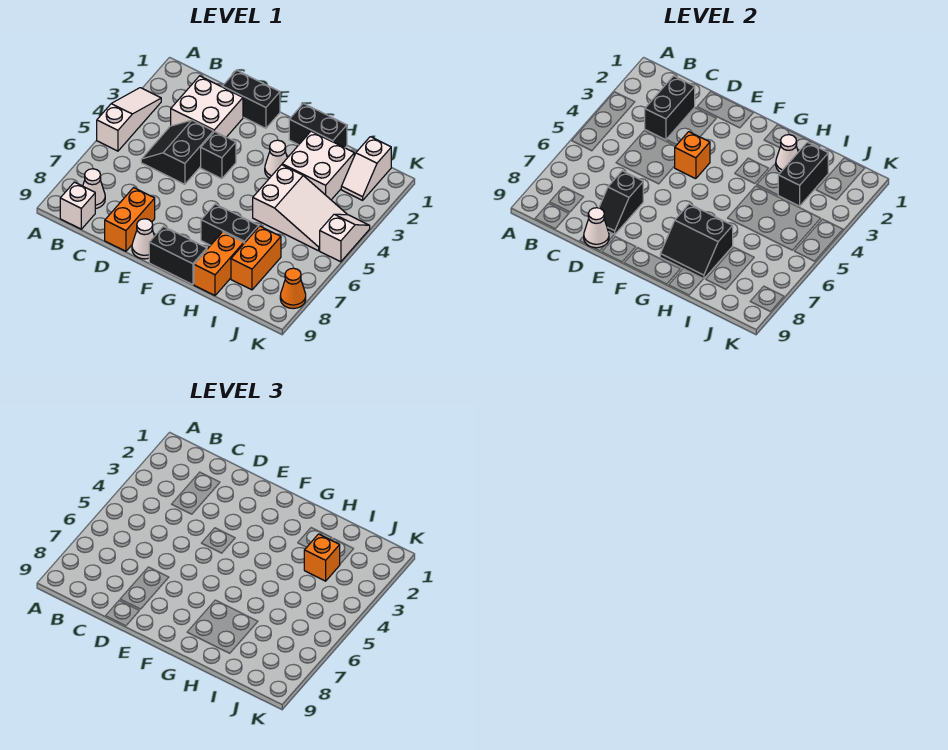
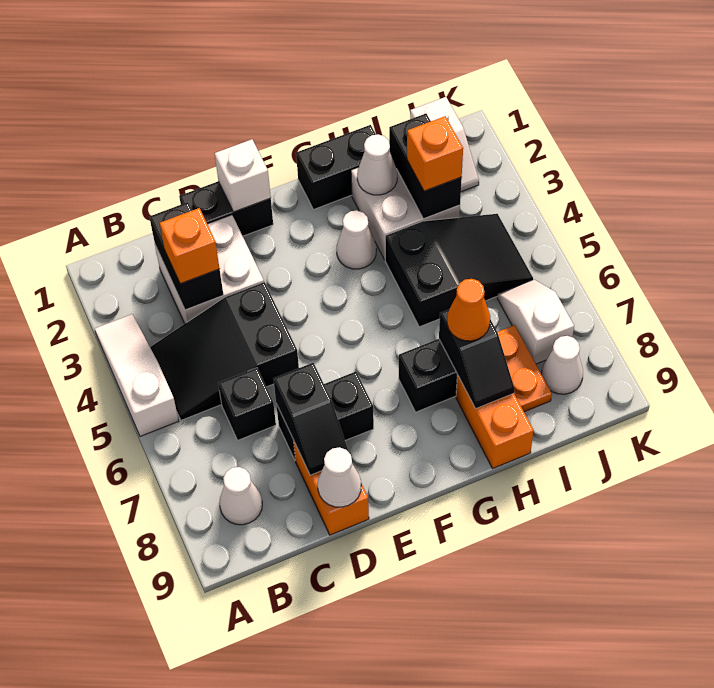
white brick B9 level 1 -> white brick E1 level 2
black slope C4:D5 level 1 top D -> black slope B4:D5 level 1 top D
black brick E4 level 1 -> black brick C6 level 1
orange brick E4 level 2 -> orange brick C3 level 3
white cone E9 level 1 -> white cone J8 level 1
black brick F9:G9 level 1 -> black brick D7:E7 level 1
black slope G7:H8 level 2 top 7 -> black slope H7:H8 level 2 top 7
white slope H4:J5 level 1 top H -> black slope H4:J5 level 1 top H
orange brick I7:I8 level 1 -> orange plate I7:I8 level 1
white slope K4:K5 level 1 top 5 -> white slope J6:J7 level 1 top 7
orange cone K8 level 1 -> orange cone H7 level 3

